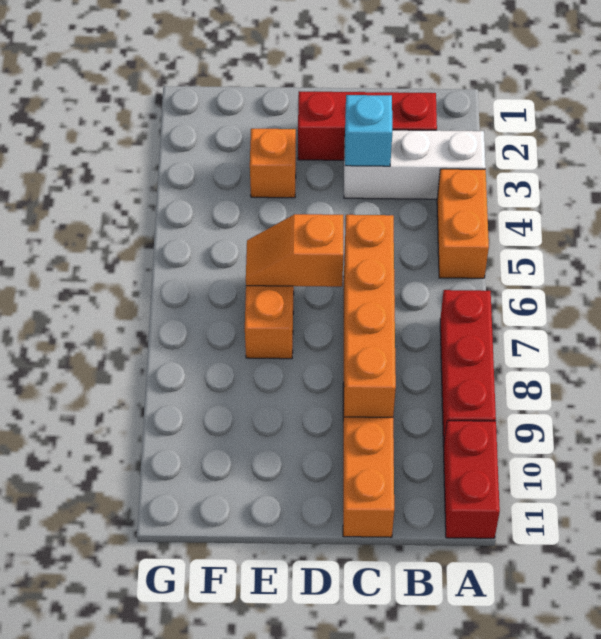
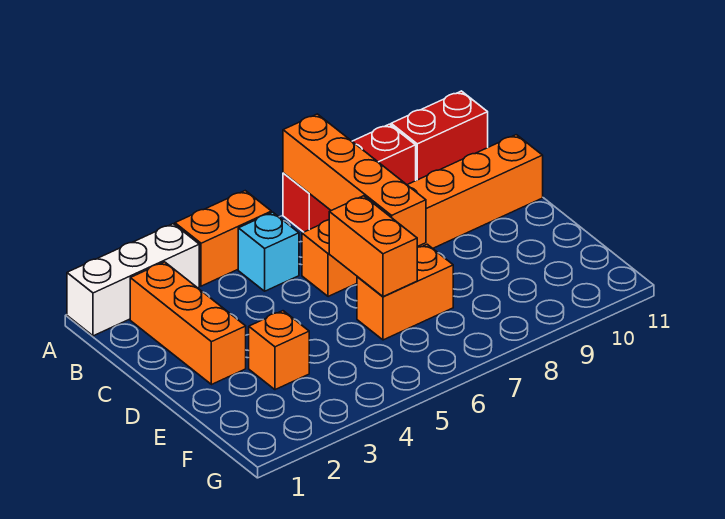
white brick A3:C3 level 1 -> white brick A1:A3 level 1
red brick B2:D2 level 1 -> orange brick B2:D2 level 1
cyan brick C3 level 2 -> cyan brick B5 level 1
orange brick C6:C9 level 2 -> orange brick A7:D7 level 2
orange slope D6:E6 level 2 top D -> orange brick D6:E6 level 2

